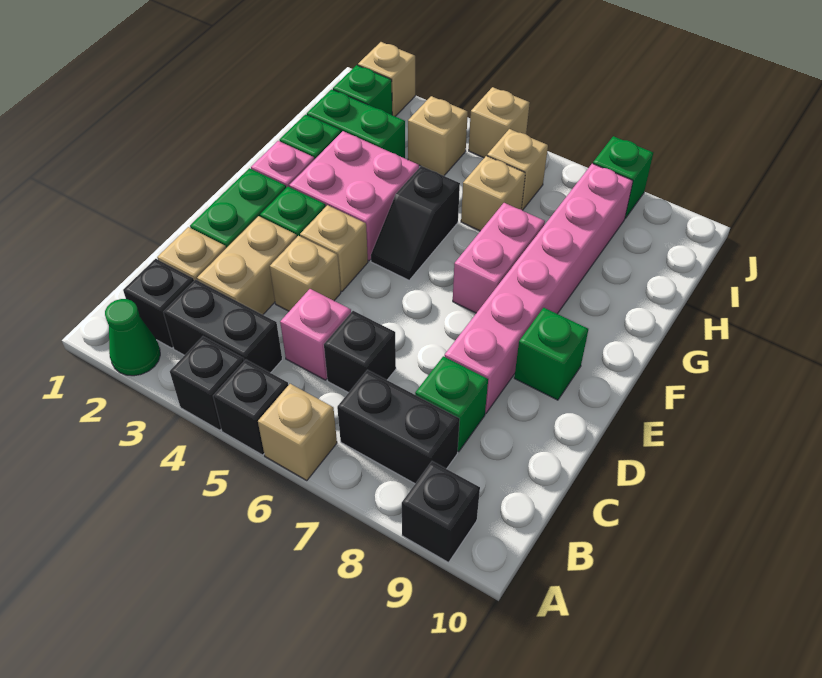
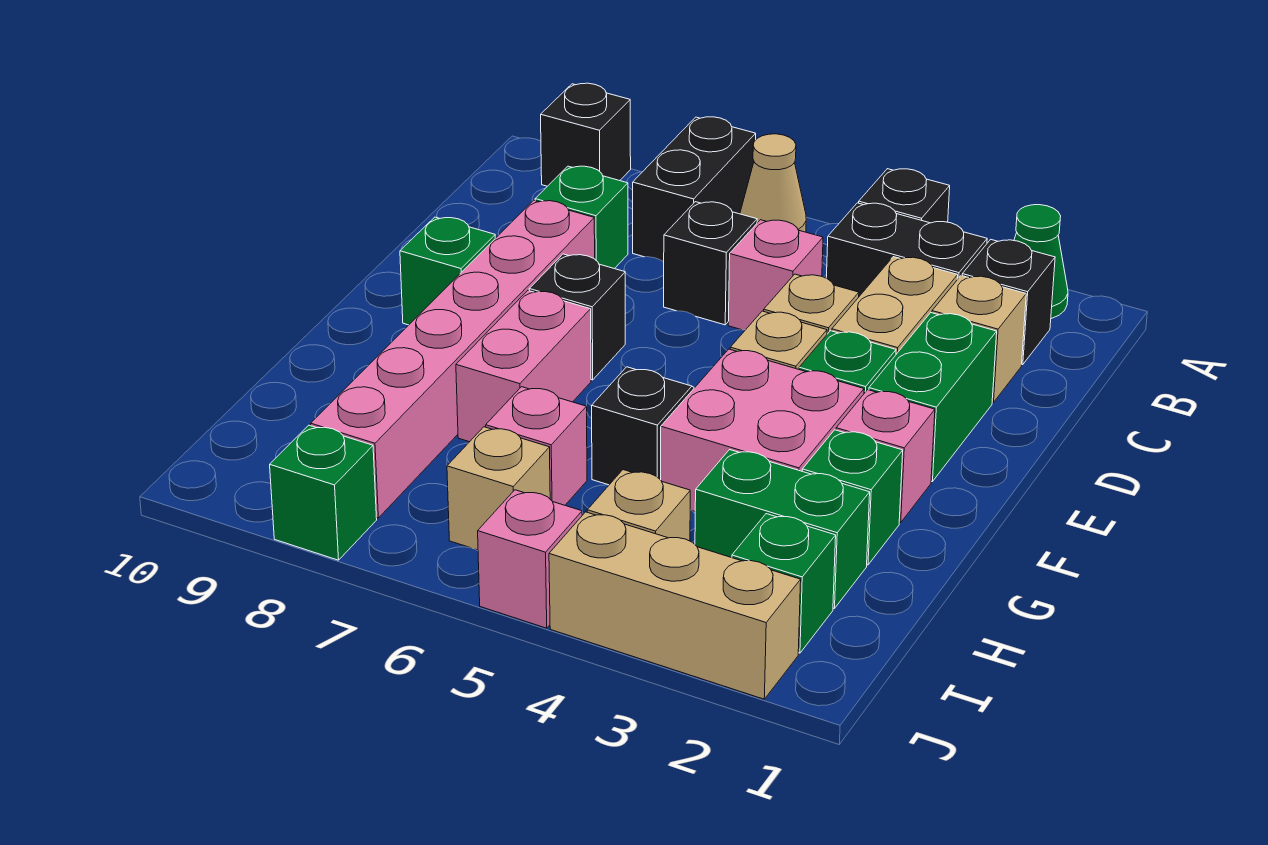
black brick A5 level 1 -> black brick E7 level 1
tan brick A6 level 1 -> tan cone A6 level 1
black brick B7:B8 level 1 -> black brick A7:B7 level 1
tan brick H6 level 1 -> pink brick H6 level 1
tan brick J2 level 1 -> tan brick J2:J4 level 1
tan brick J5 level 1 -> pink brick J5 level 1

